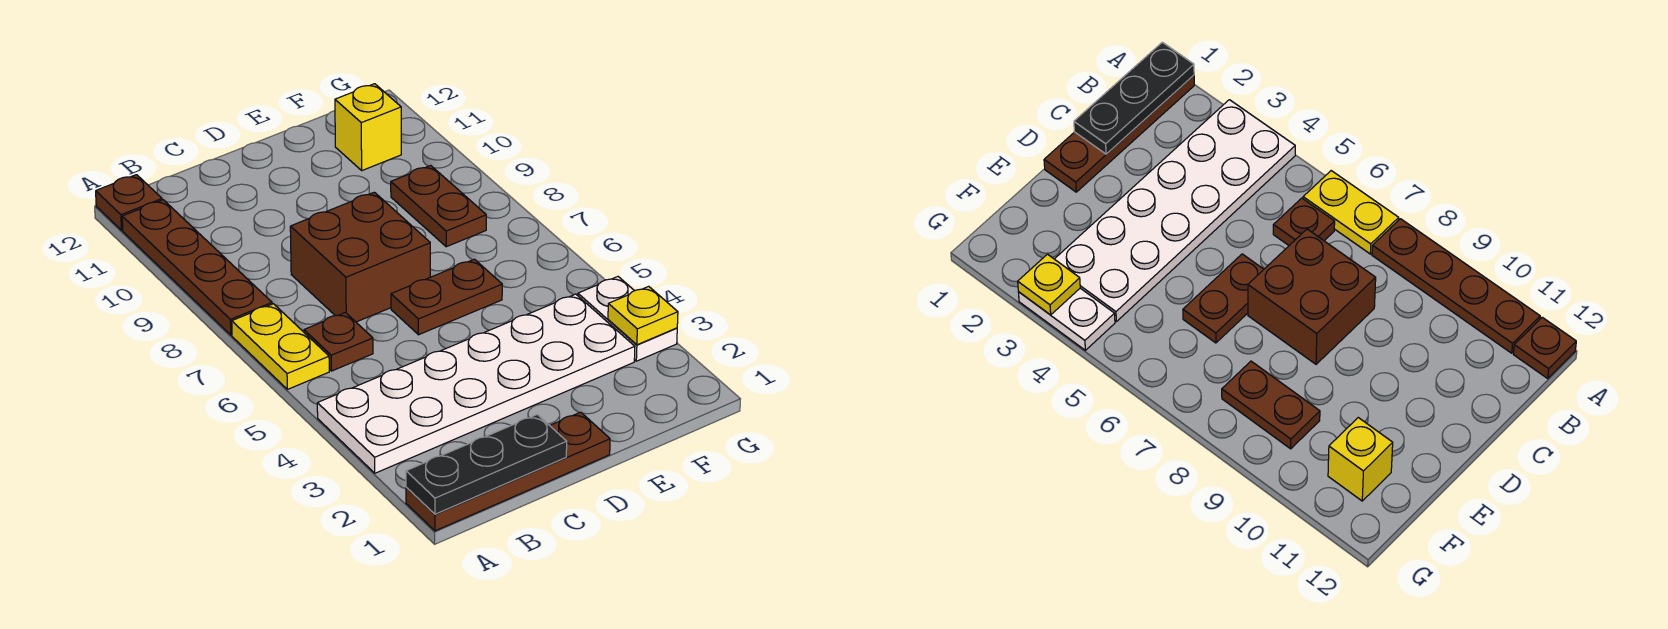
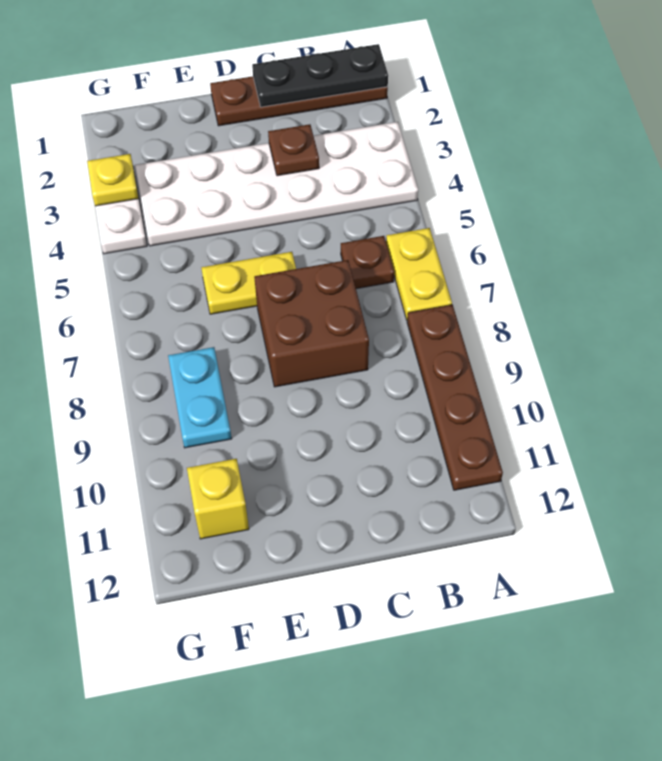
brown plate A12 level 1 -> brown plate C3 level 2
brown plate D6:E6 level 1 -> yellow plate D6:E6 level 1
brown plate F8:F9 level 1 -> cyan plate F8:F9 level 1

